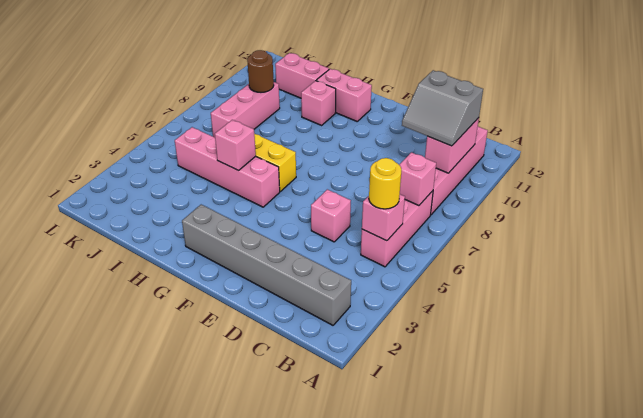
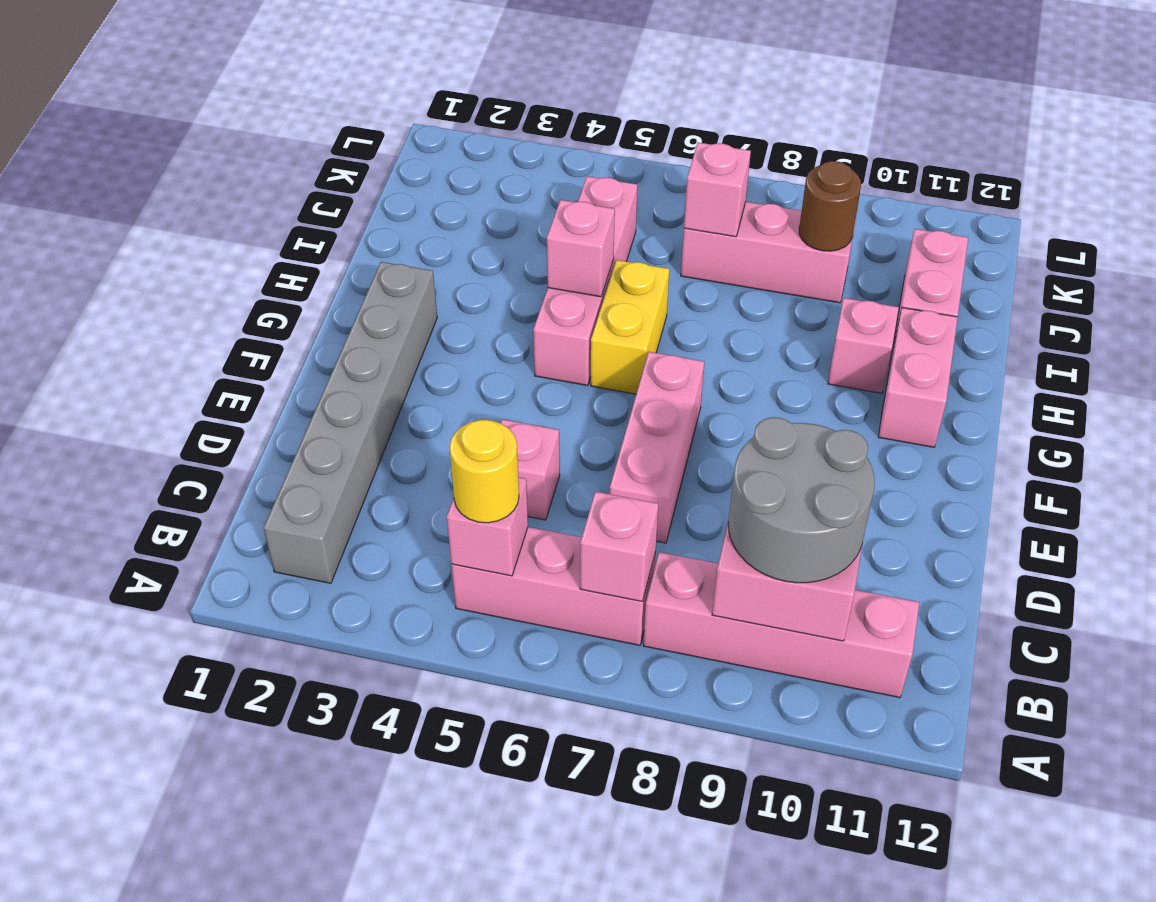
grey slope B9:C10 level 3 top 10 -> grey round brick B9:C10 level 3
none -> pink brick D7:F7 level 1
none -> pink brick J7 level 2

